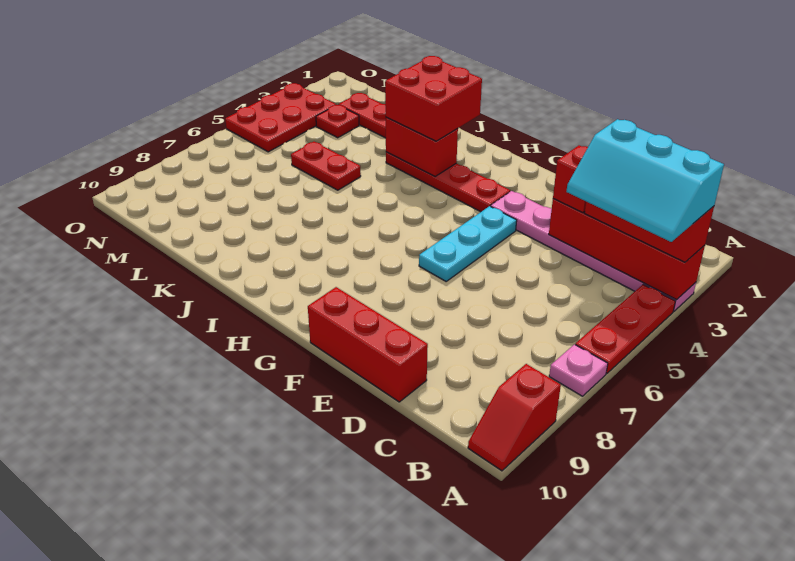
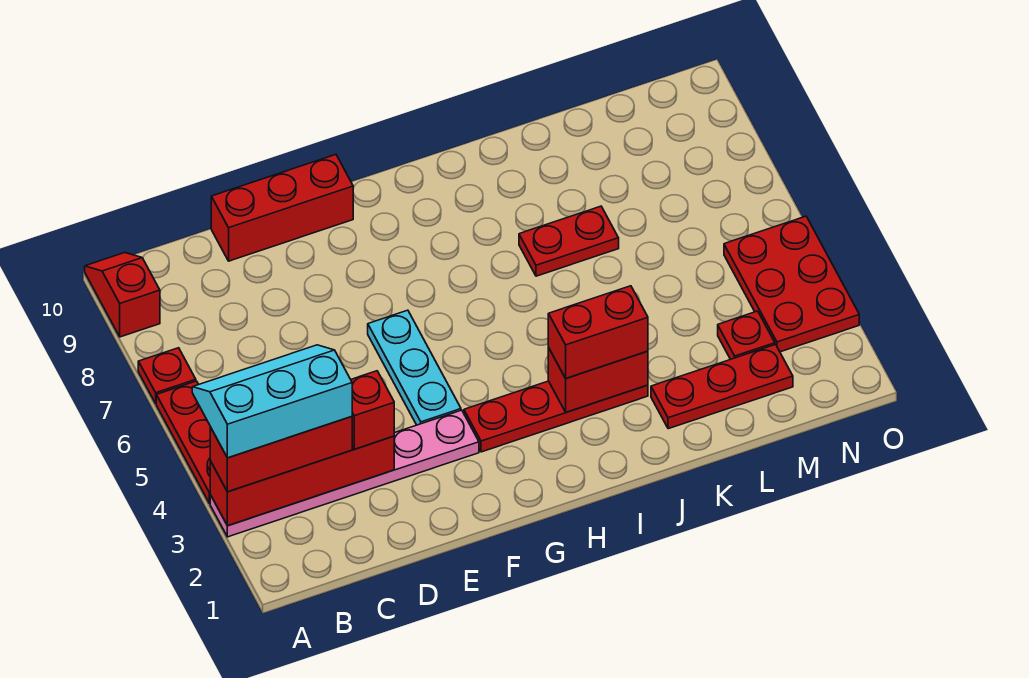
pink plate A7 level 1 -> red plate A7 level 1
red brick I2:J3 level 3 -> red brick I3:J3 level 3
red plate K5:L5 level 1 -> red plate J7:K7 level 1

